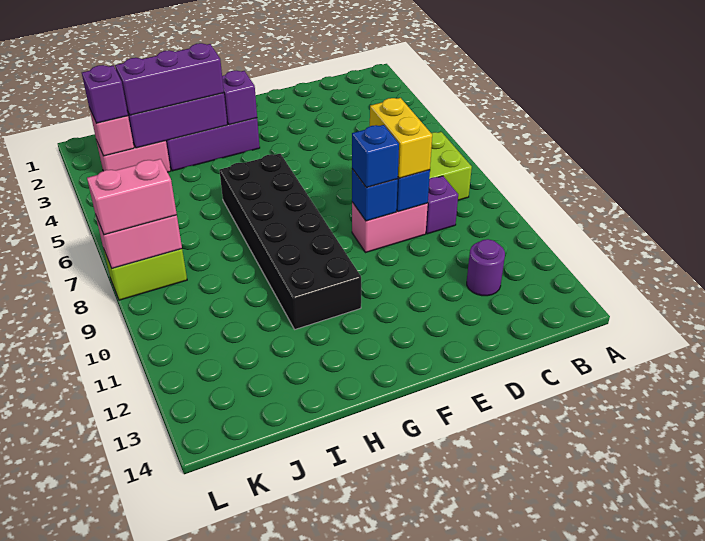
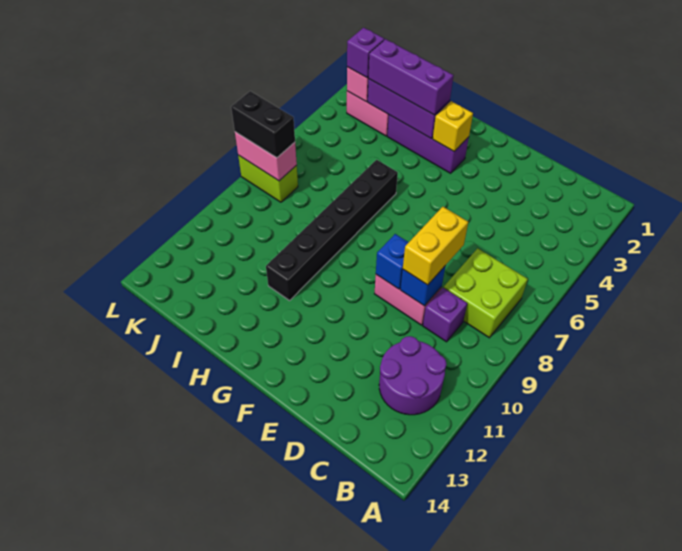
purple round brick C12 level 1 -> purple round brick B11:C12 level 1
blue brick E9 level 3 -> none
purple brick G3 level 2 -> yellow brick G3 level 2
black brick G6:H11 level 1 -> black brick H6:H11 level 1
pink brick K8:L8 level 3 -> black brick K8:L8 level 3

